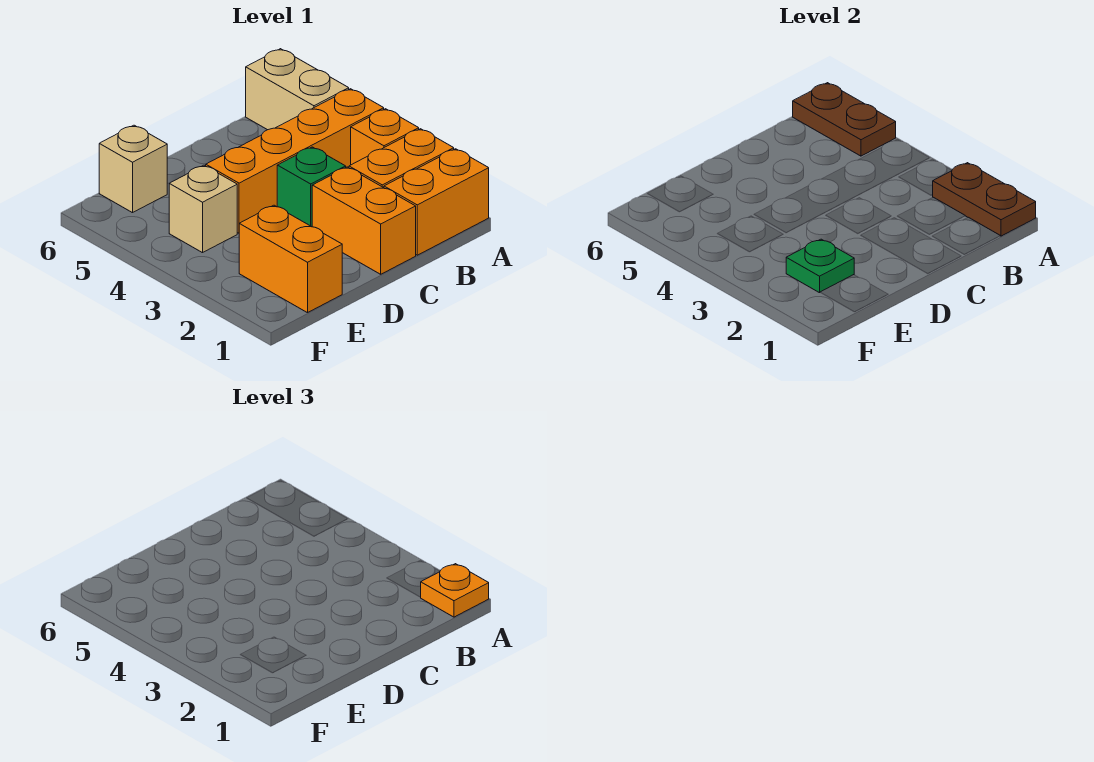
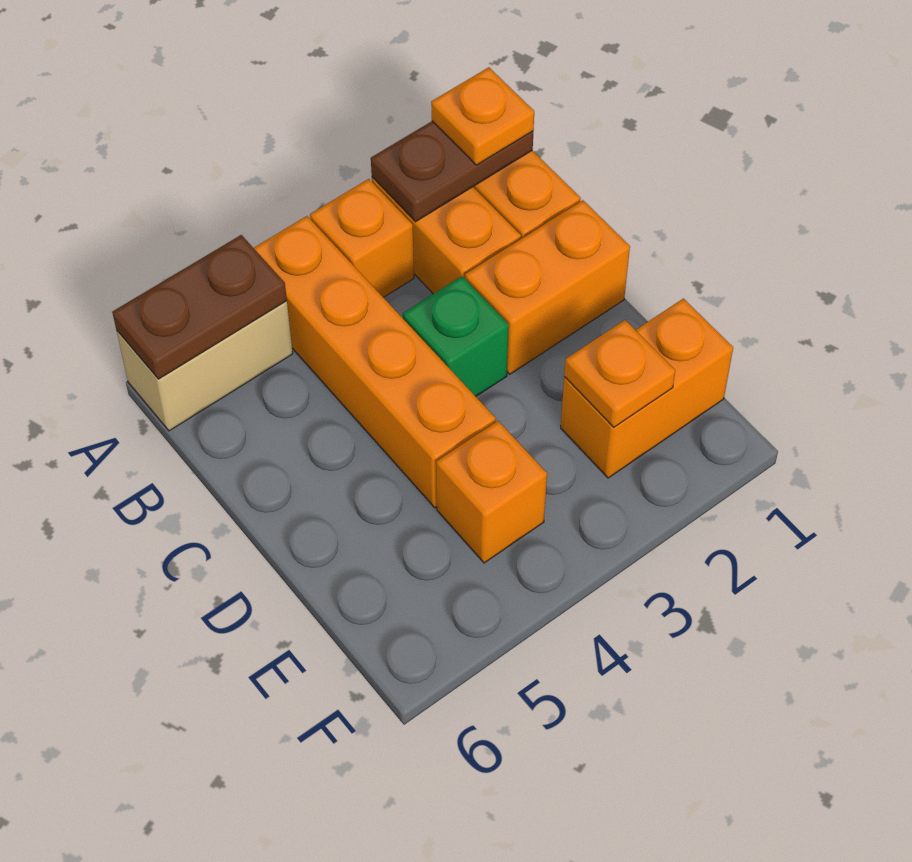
green plate E2 level 2 -> orange plate E2 level 2
tan brick E4 level 1 -> orange brick E4 level 1
tan brick E6 level 1 -> none

